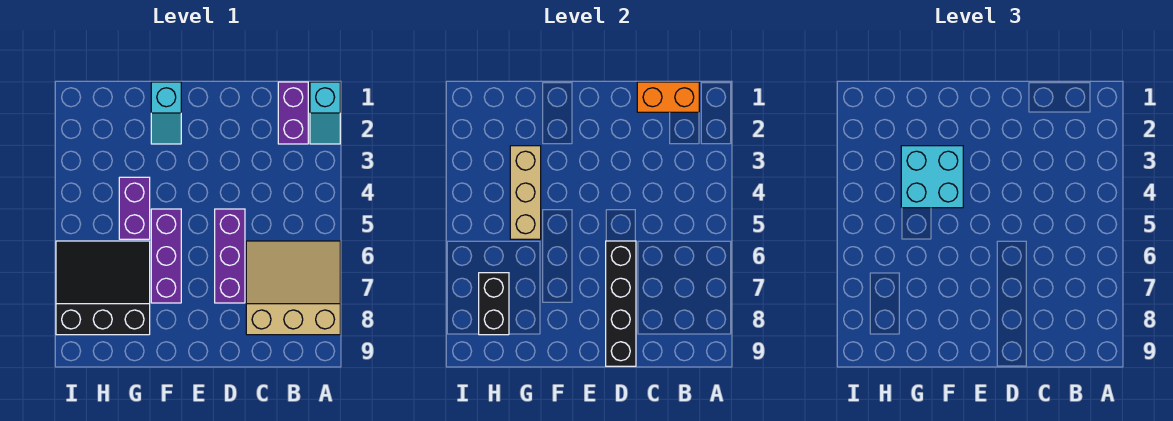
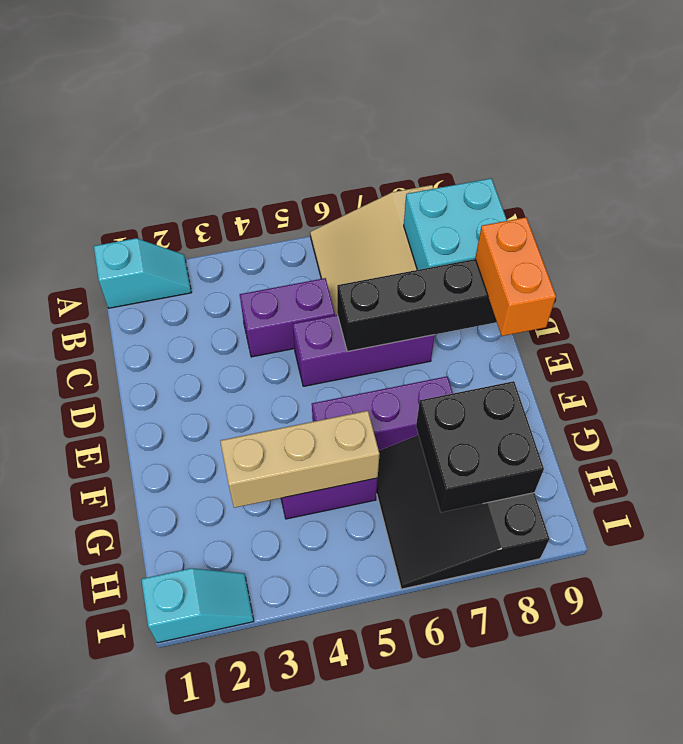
purple brick B1:B2 level 1 -> purple brick C4:C5 level 1
orange brick B1:C1 level 2 -> orange brick D9:E9 level 3
cyan slope F1:F2 level 1 top 1 -> cyan slope I1:I2 level 1 top 1
cyan brick F3:G4 level 3 -> cyan brick B8:C9 level 2
black brick H7:H8 level 2 -> black brick G7:H8 level 2

